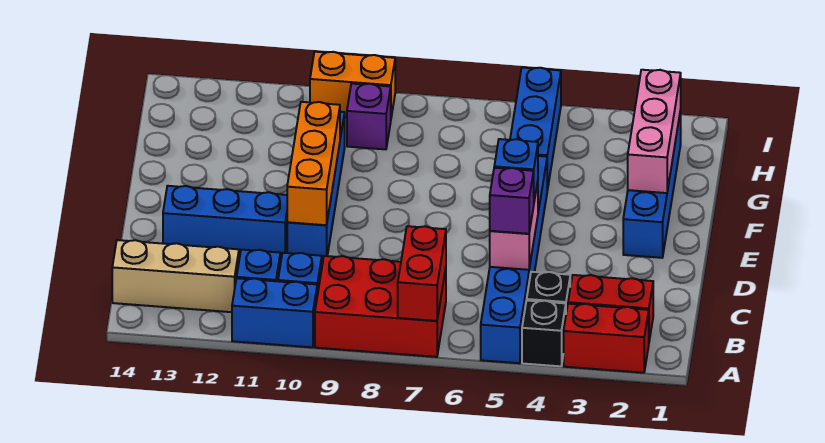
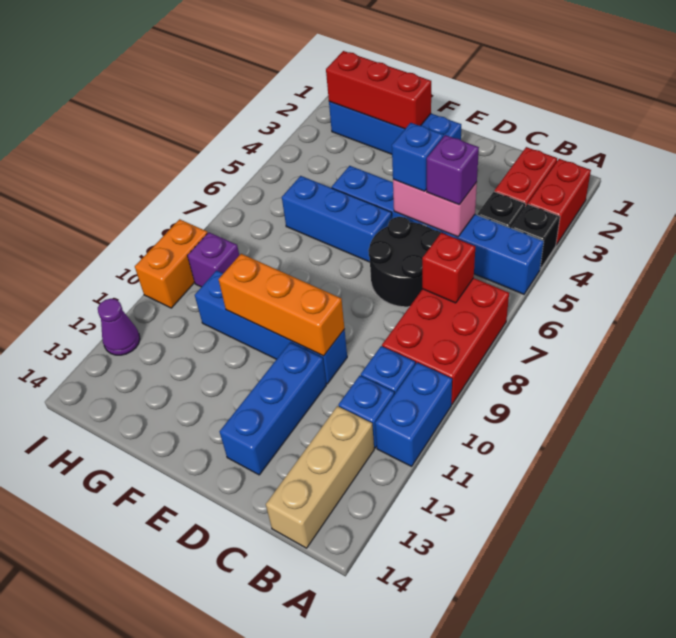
red brick A7:B7 level 2 -> red brick B7 level 2
none -> black round brick C6:D7 level 1
pink brick F2:H2 level 2 -> red brick F2:H2 level 2
blue brick G5:I5 level 1 -> blue brick E6:G6 level 1
none -> purple cone I12 level 1

